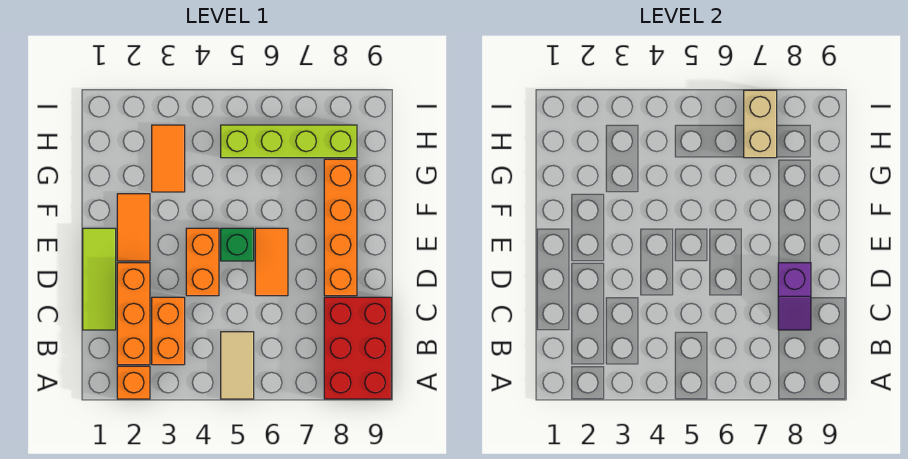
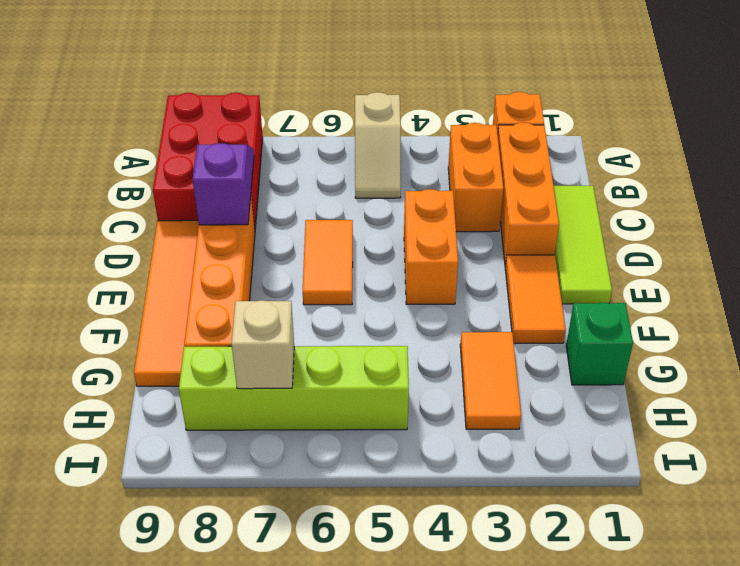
tan tile A5:B5 level 1 -> tan slope A5:B5 level 1 top A
none -> orange tile D9:G9 level 1
green brick E5 level 1 -> green brick G1 level 1
tan brick H7:I7 level 2 -> tan brick H7 level 2

